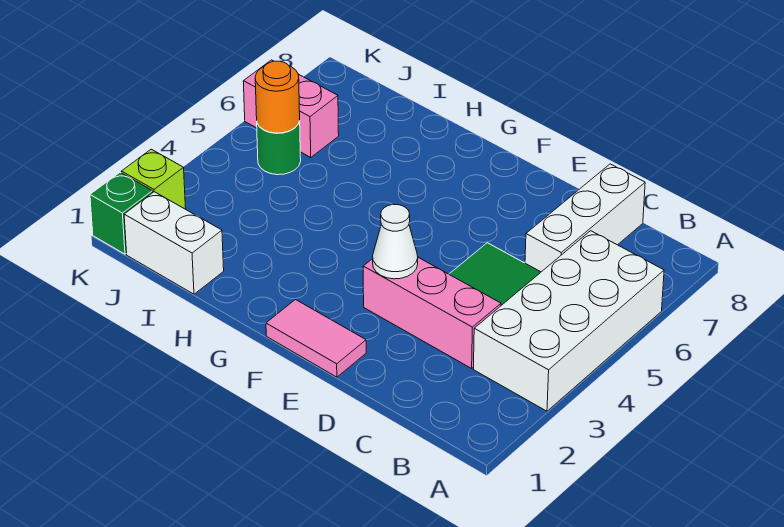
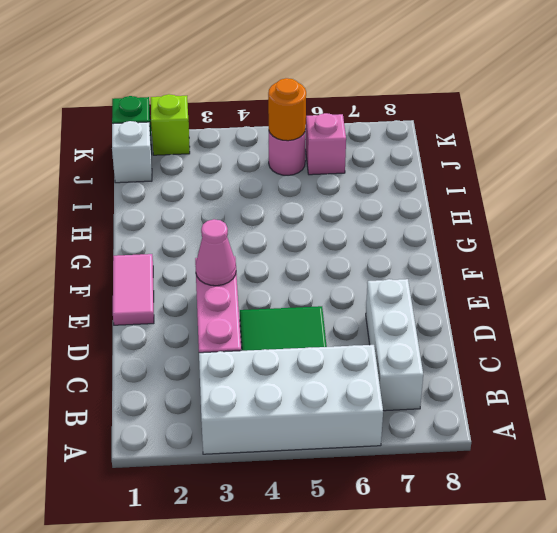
white brick C6:C8 level 1 -> white brick B7:D7 level 1
white cone E3 level 2 -> pink cone E3 level 2
white brick I1:J1 level 1 -> white brick J1 level 1
green round brick J5 level 1 -> pink round brick J5 level 1
pink brick J6:K6 level 1 -> pink brick J6 level 1

